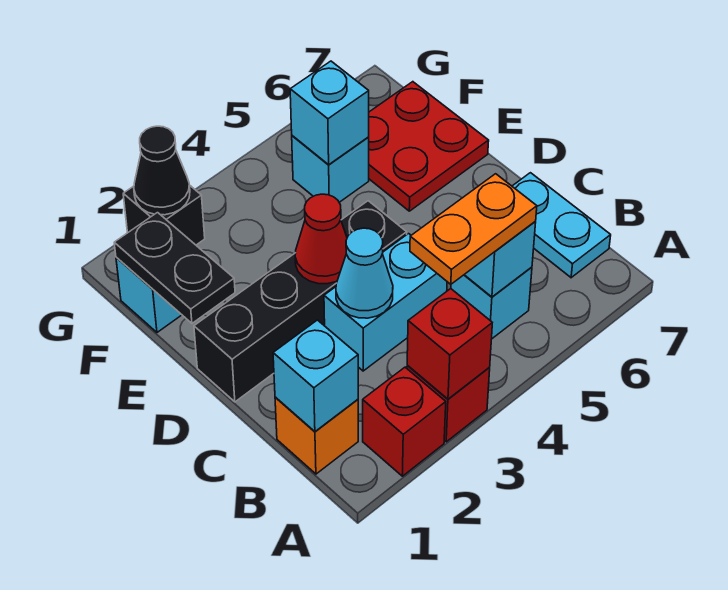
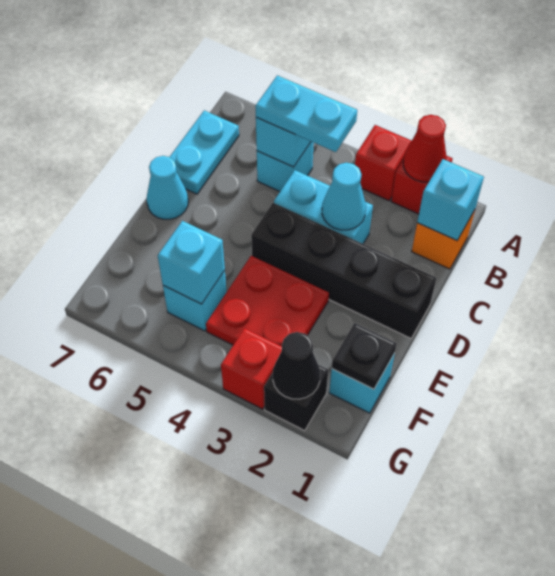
red brick A3 level 2 -> red brick G3 level 1
orange plate B4:B5 level 3 -> cyan plate B4:B5 level 3
red cone D3 level 2 -> red cone A2 level 2
none -> cyan cone D7 level 1
black plate E1:F1 level 2 -> black plate F1 level 2
red plate E6:F7 level 1 -> red plate E3:F4 level 1

